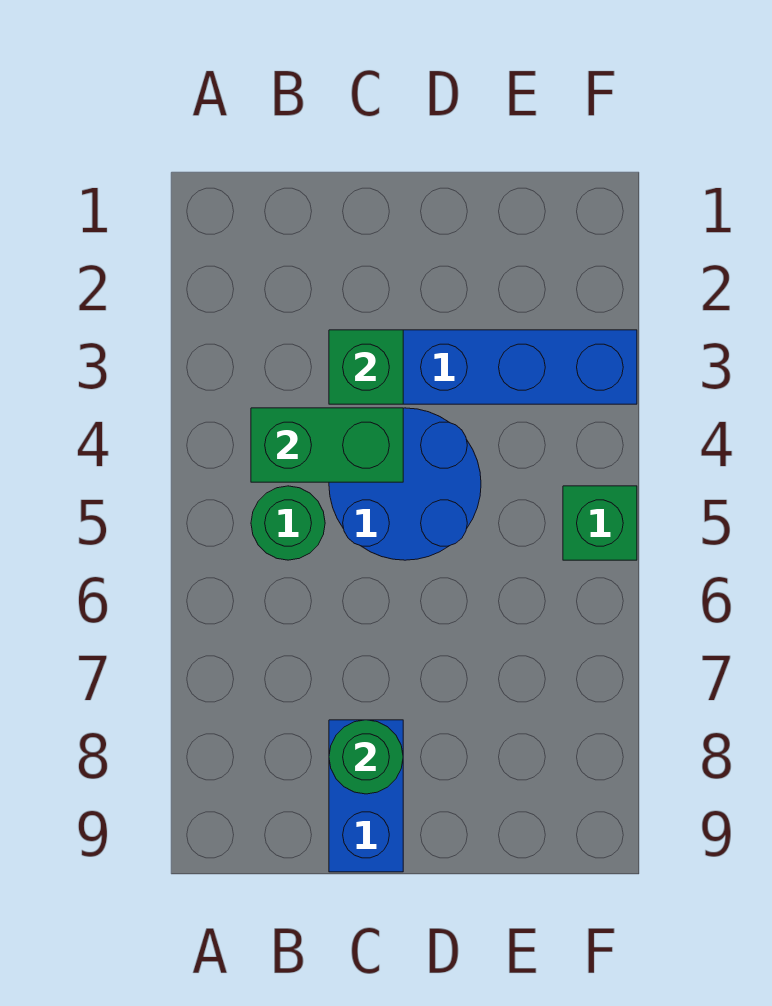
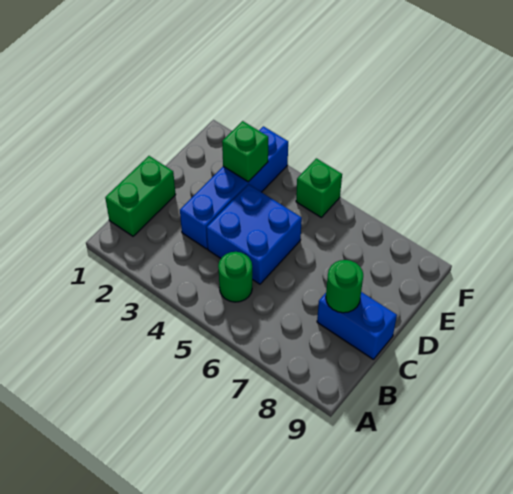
green brick B4:C4 level 2 -> green brick B1:C1 level 1
green brick C3 level 2 -> green brick E3 level 2
blue round brick C4:D5 level 1 -> blue brick C4:D5 level 1

